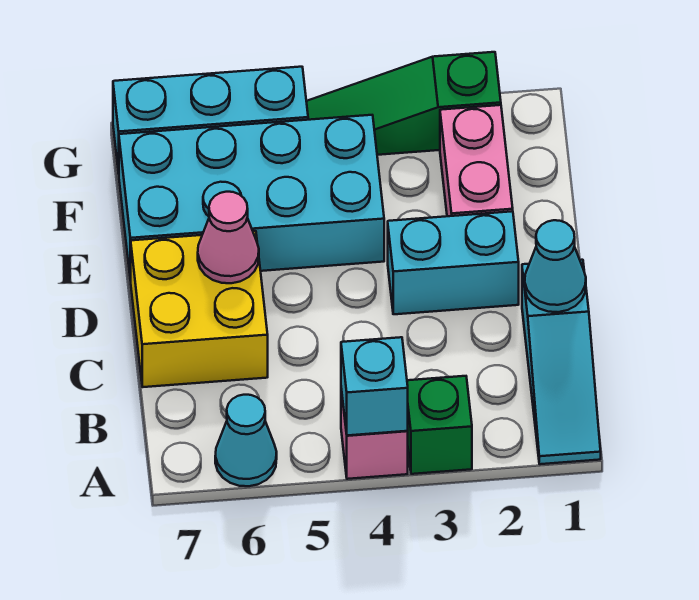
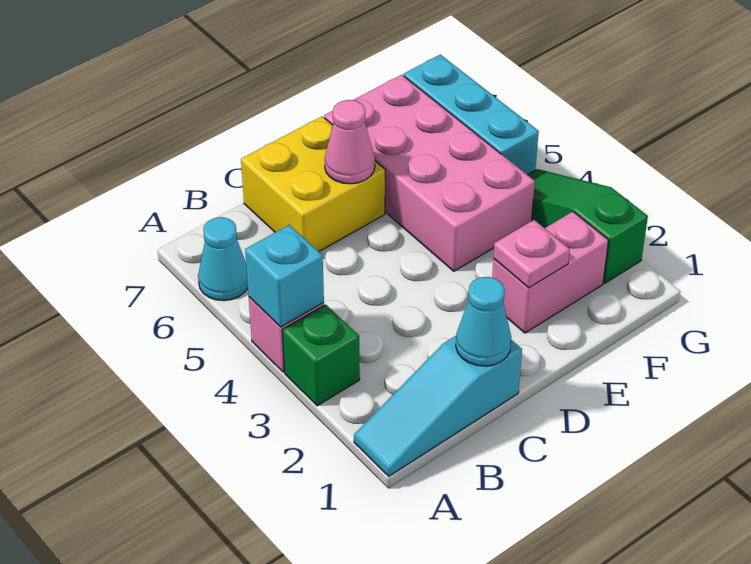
cyan brick D2:D3 level 1 -> none
none -> pink plate E2 level 2
cyan brick E4:F7 level 1 -> pink brick E4:F7 level 1

